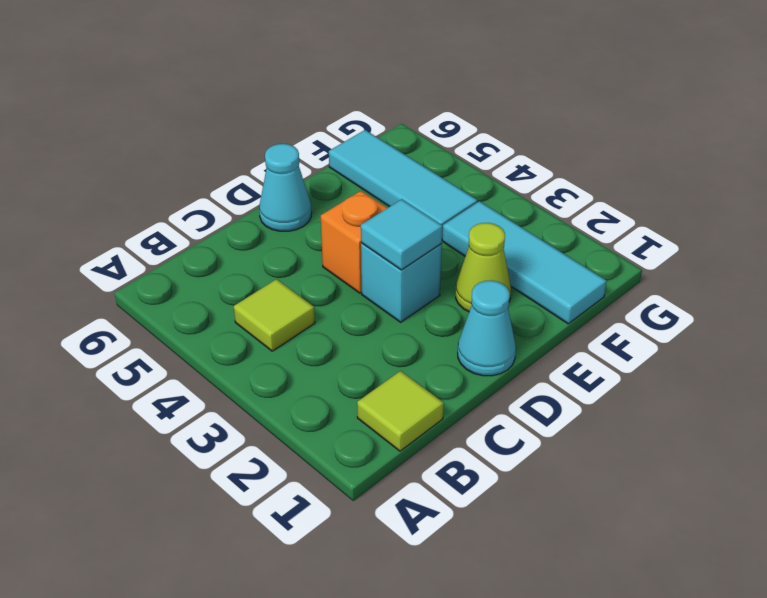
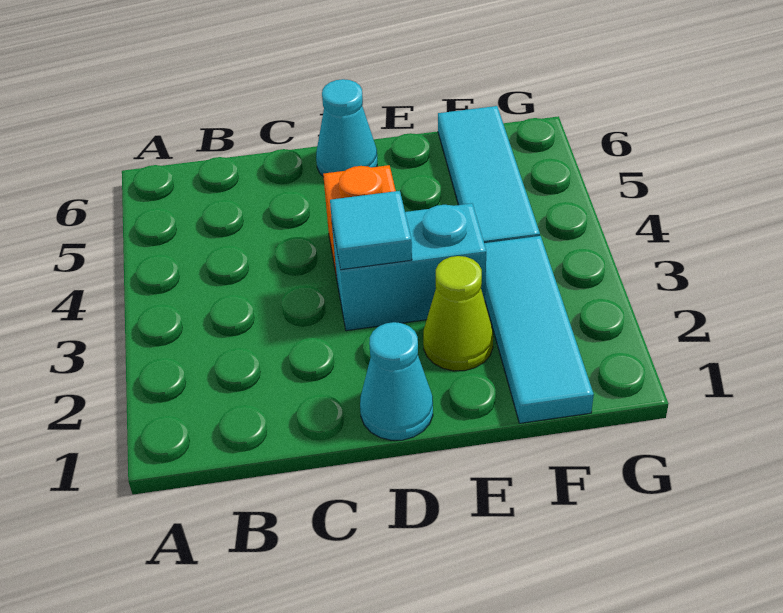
lime tile B1 level 1 -> none
lime tile B4 level 1 -> none
cyan brick D3 level 1 -> cyan brick D3:E3 level 1

